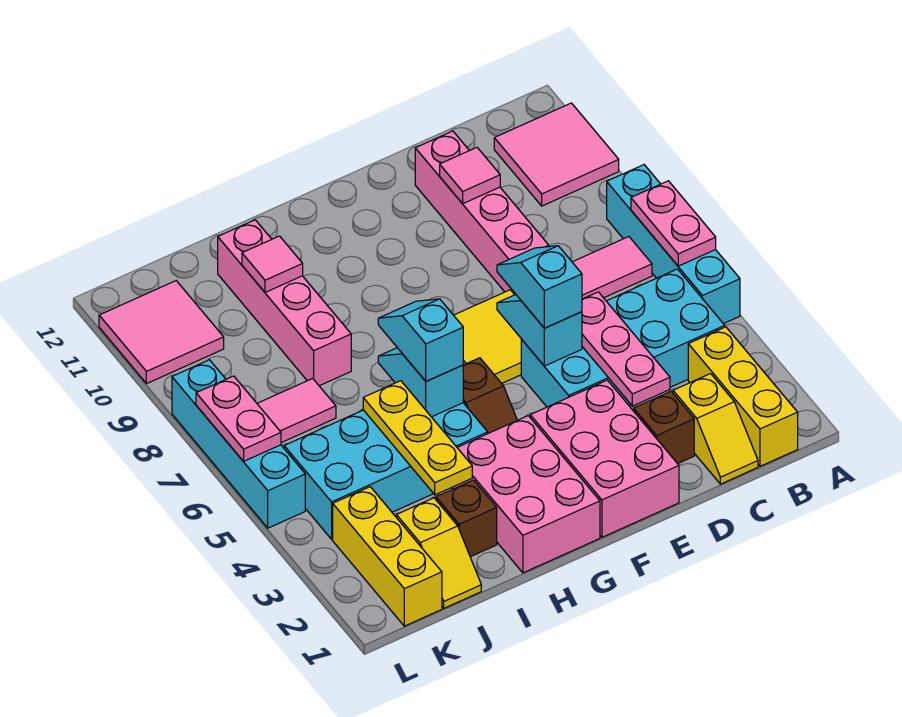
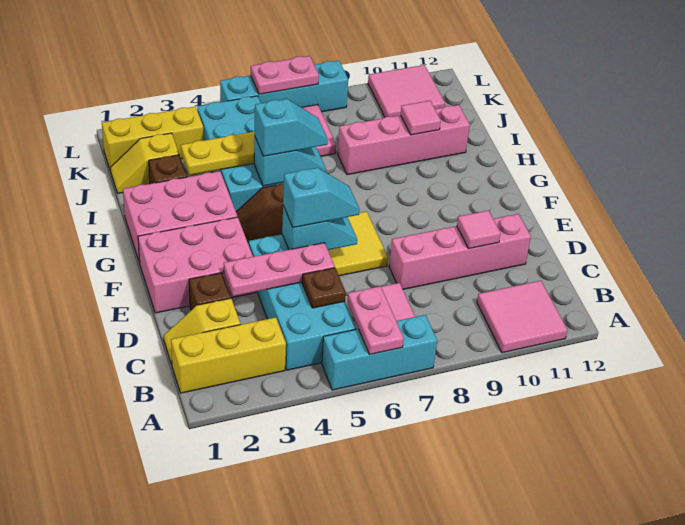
cyan brick A5:A8 level 1 -> cyan brick A5:A7 level 1
pink plate A6:A7 level 2 -> pink plate A6:B6 level 2
none -> brown plate C5 level 2

